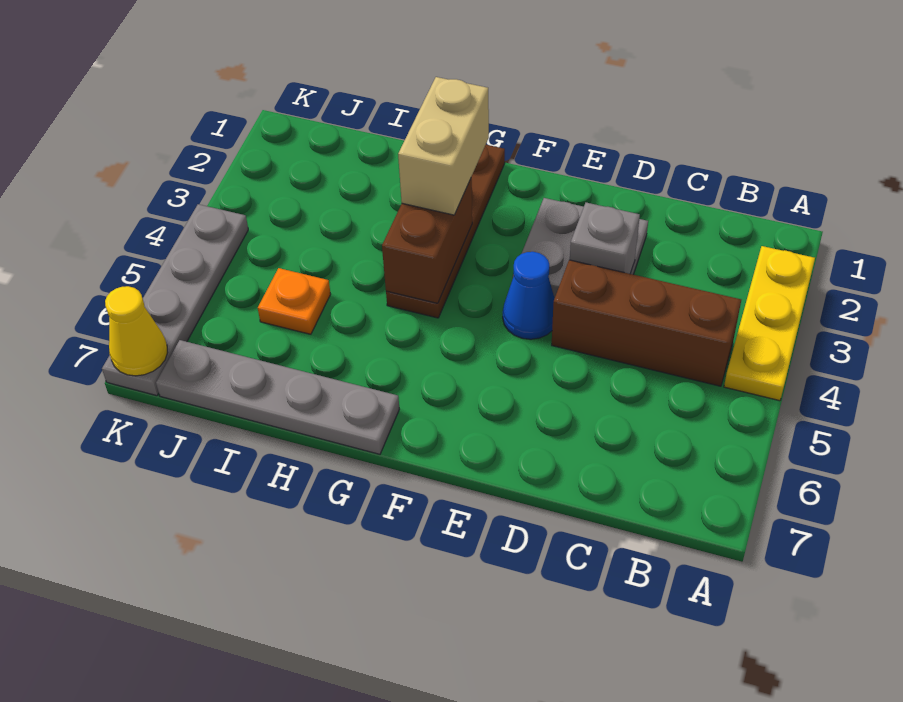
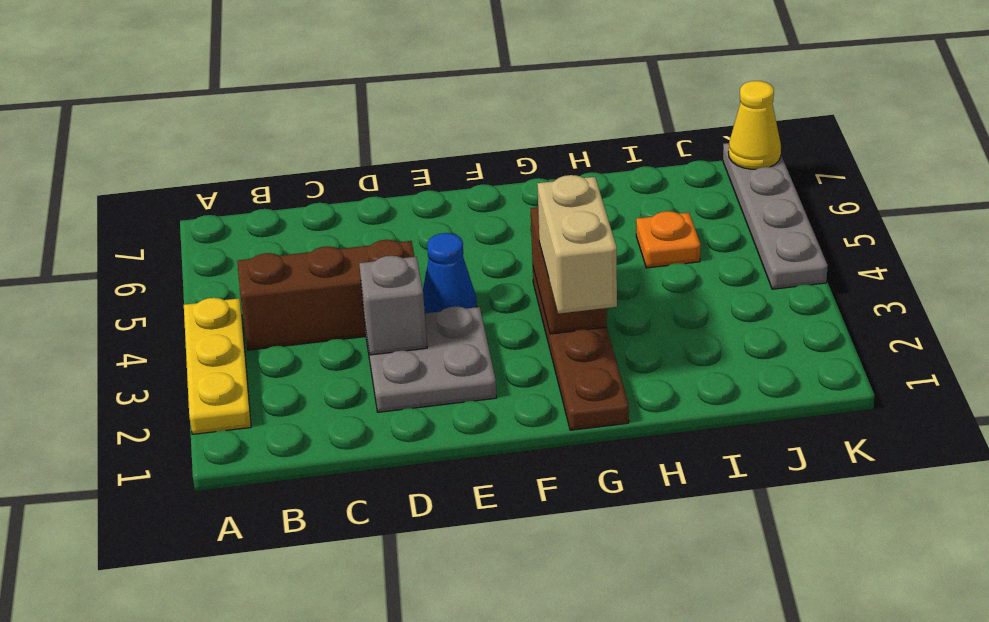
grey plate G7:J7 level 1 -> none

